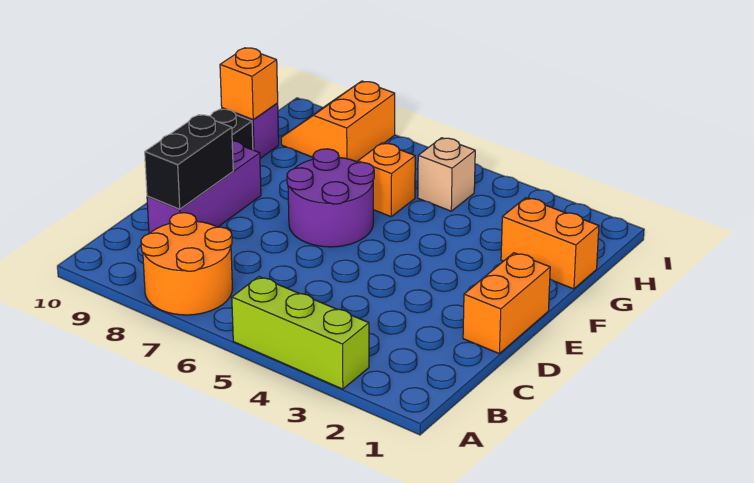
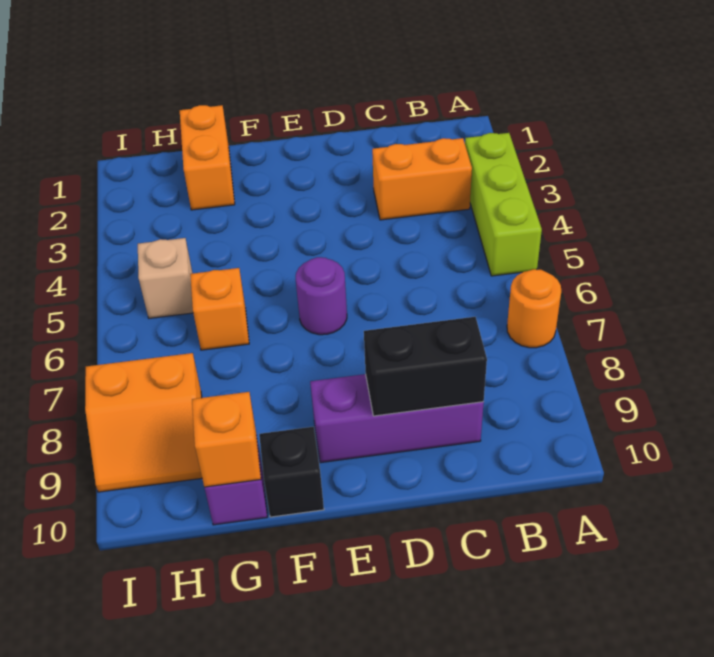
orange round brick A7:B8 level 1 -> orange round brick A7 level 1
orange brick D1:E1 level 1 -> orange brick B3:C3 level 1
purple round brick E6:F7 level 1 -> purple round brick E6 level 1

